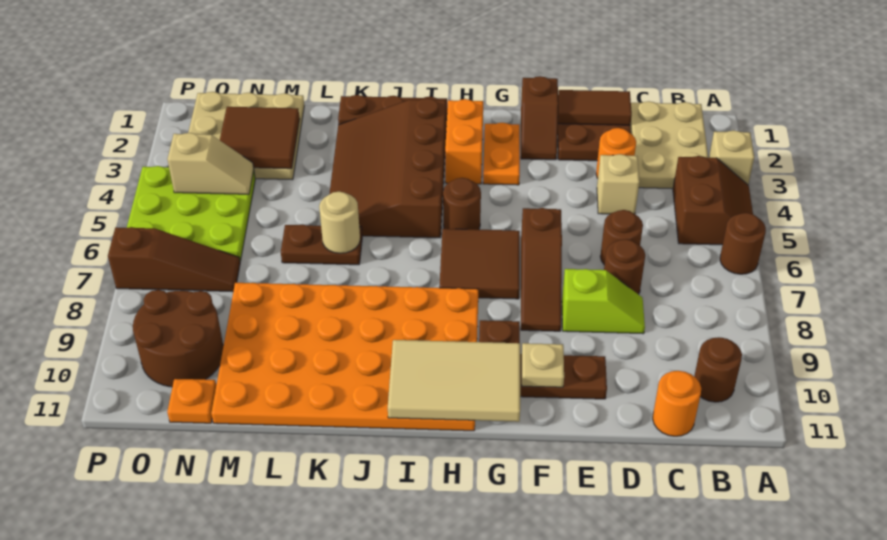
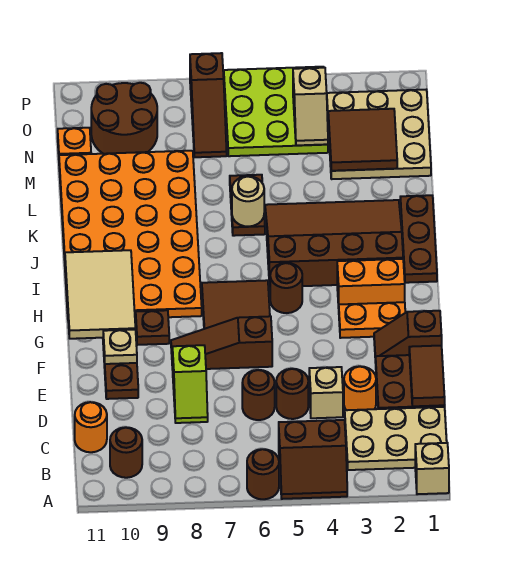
tan brick A3 level 1 -> tan brick A1 level 1
brown round brick D7 level 1 -> brown round brick D5 level 1

